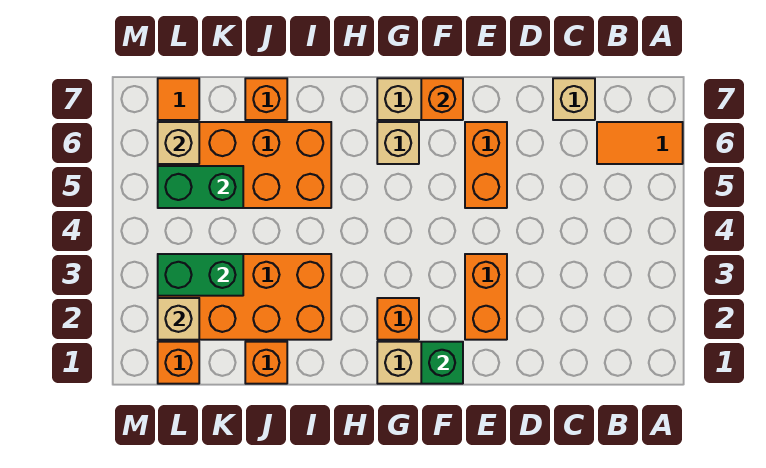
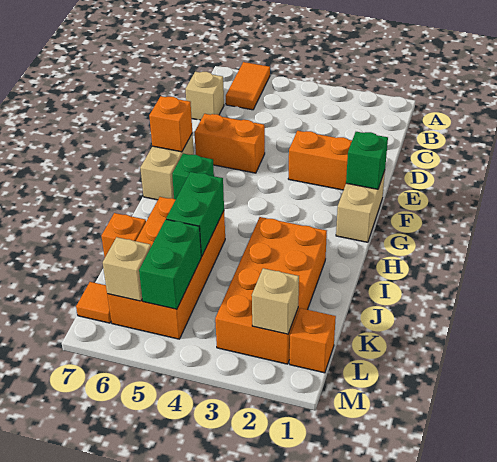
orange brick G2 level 1 -> none
tan brick G6 level 1 -> green brick G6 level 1
orange brick J1 level 1 -> none
green brick K3:L3 level 2 -> green brick I5:J5 level 2

